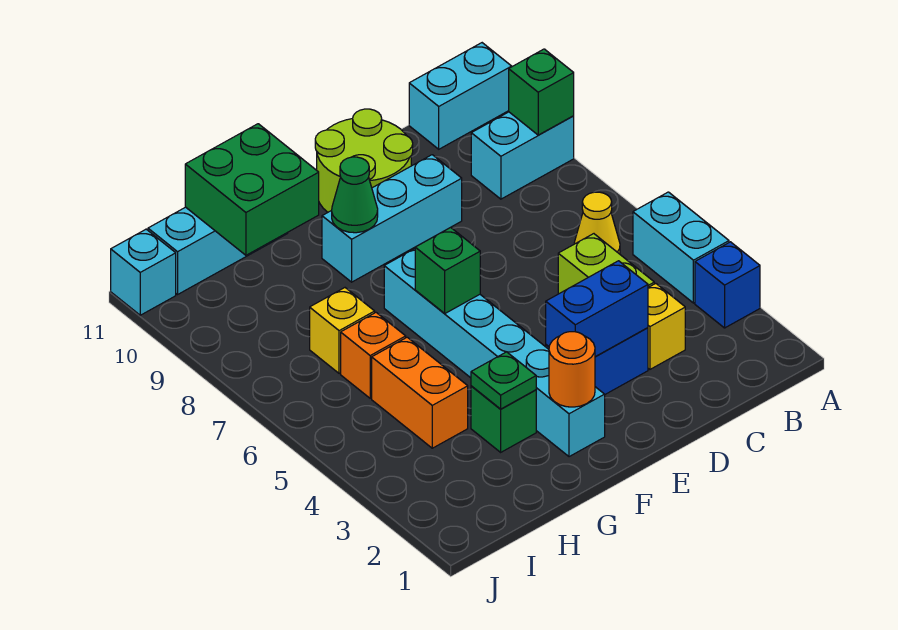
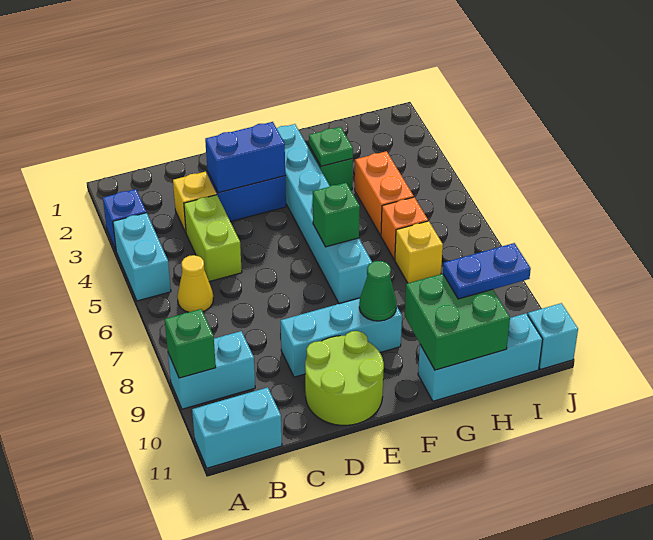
orange round brick F2 level 2 -> none
none -> blue plate H10:I10 level 3

